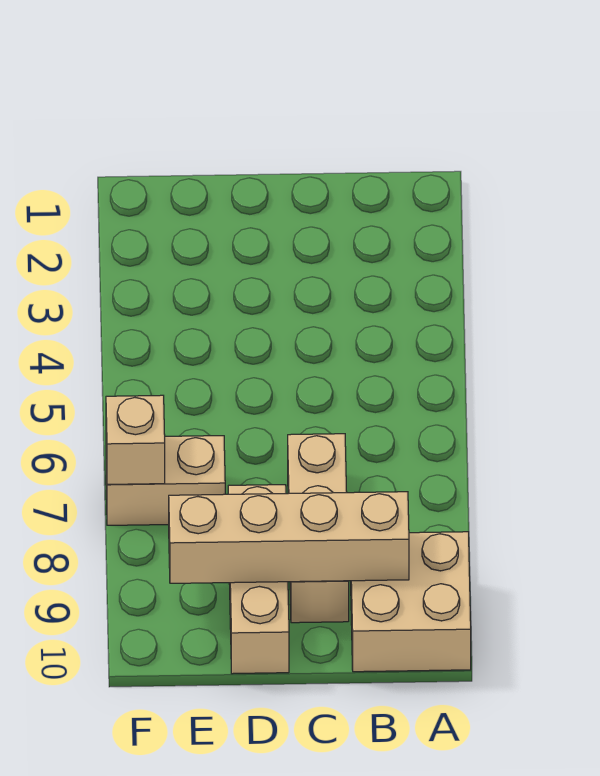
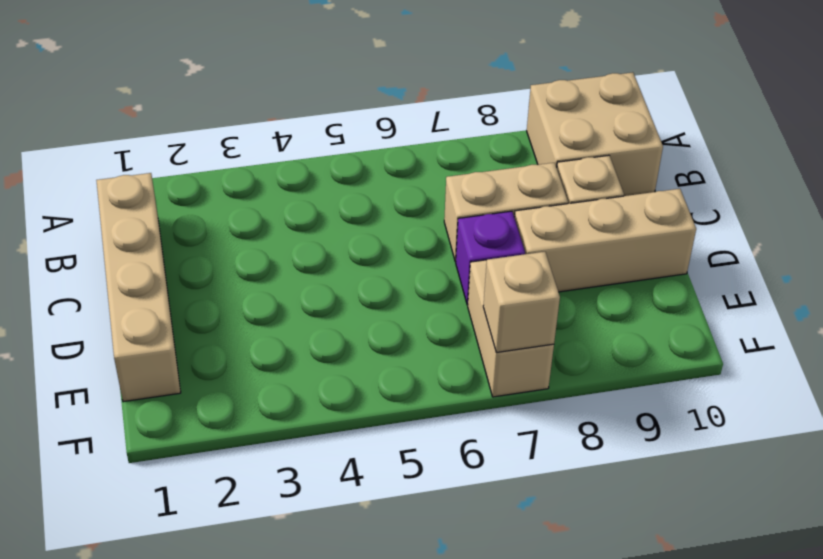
tan brick B9:E9 level 2 -> tan brick B1:E1 level 1
none -> purple brick D7 level 1

